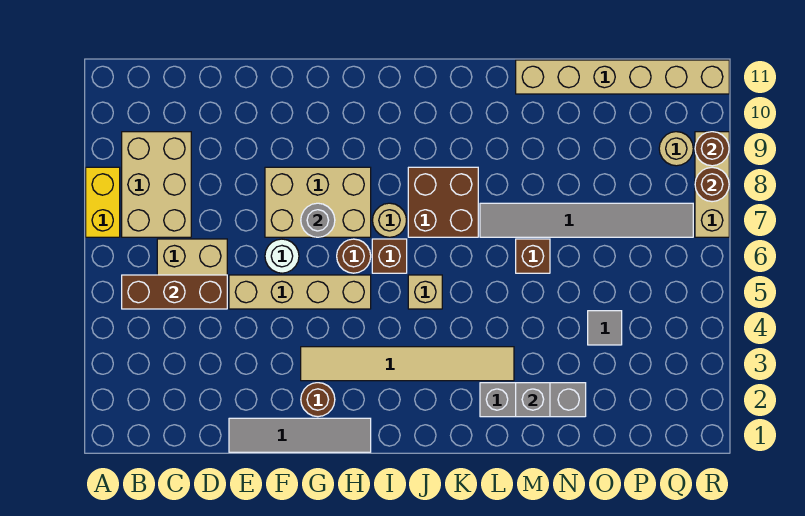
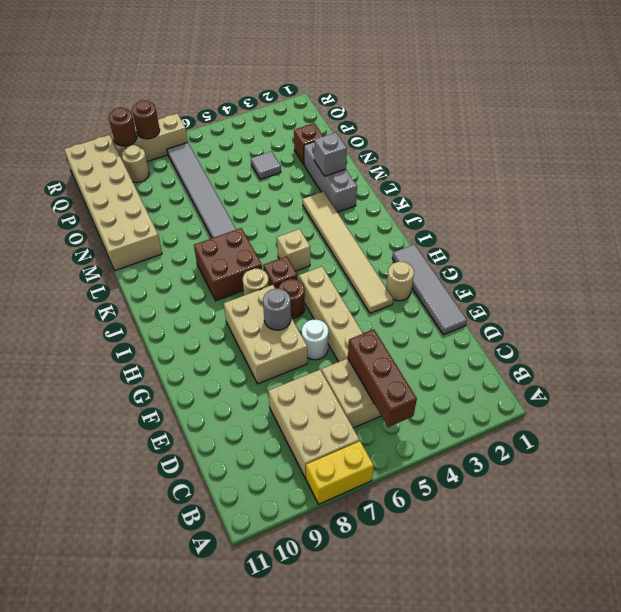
tan brick B7:C9 level 1 -> tan brick B7:D8 level 1
brown round brick G2 level 1 -> tan round brick G2 level 1
brown brick M6 level 1 -> brown brick O2 level 1
tan brick M11:R11 level 1 -> tan brick M10:R11 level 1

